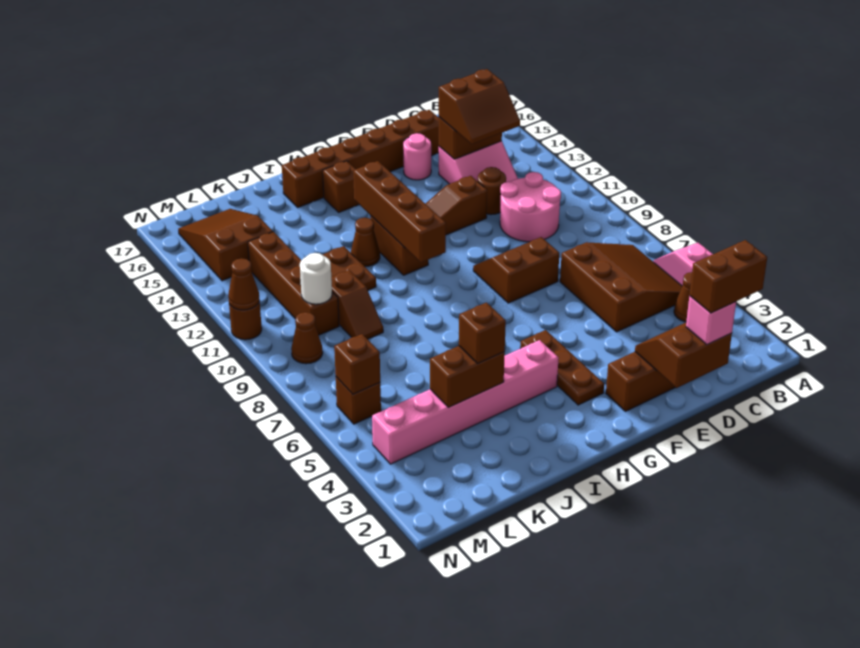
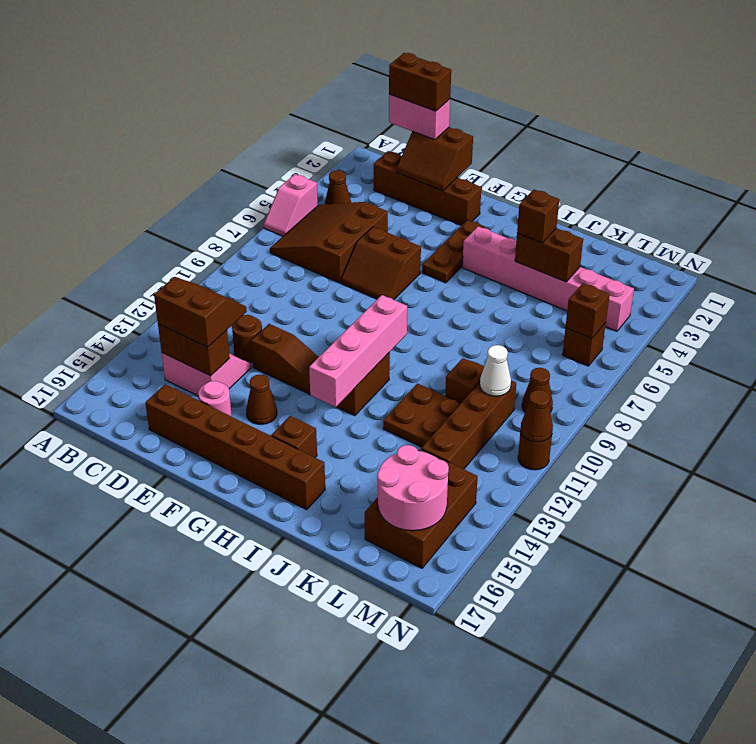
pink round brick C10:D11 level 1 -> pink round brick L15:M16 level 2
pink brick D1 level 3 -> pink brick C1:D1 level 3
brown slope E8:F9 level 1 top 8 -> brown slope E6:F7 level 1 top 6
brown brick H10:H13 level 2 -> pink brick H10:H13 level 2
brown cone I12 level 1 -> brown cone F14 level 1
white round brick L10 level 2 -> white cone L10 level 2
brown slope L14:M16 level 1 top 14 -> brown brick L14:M16 level 1

